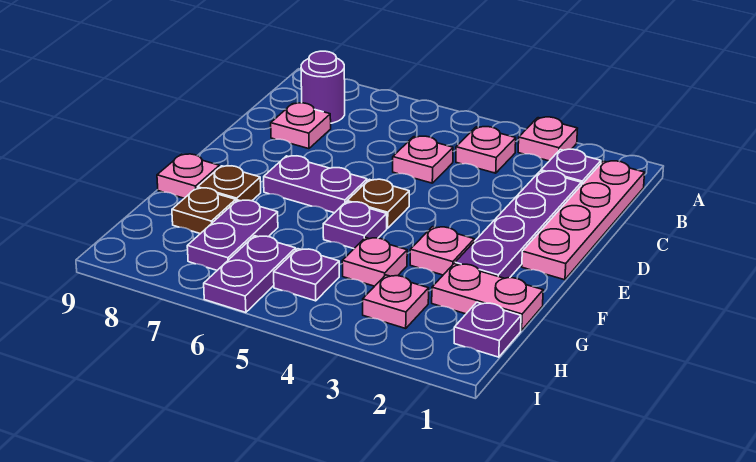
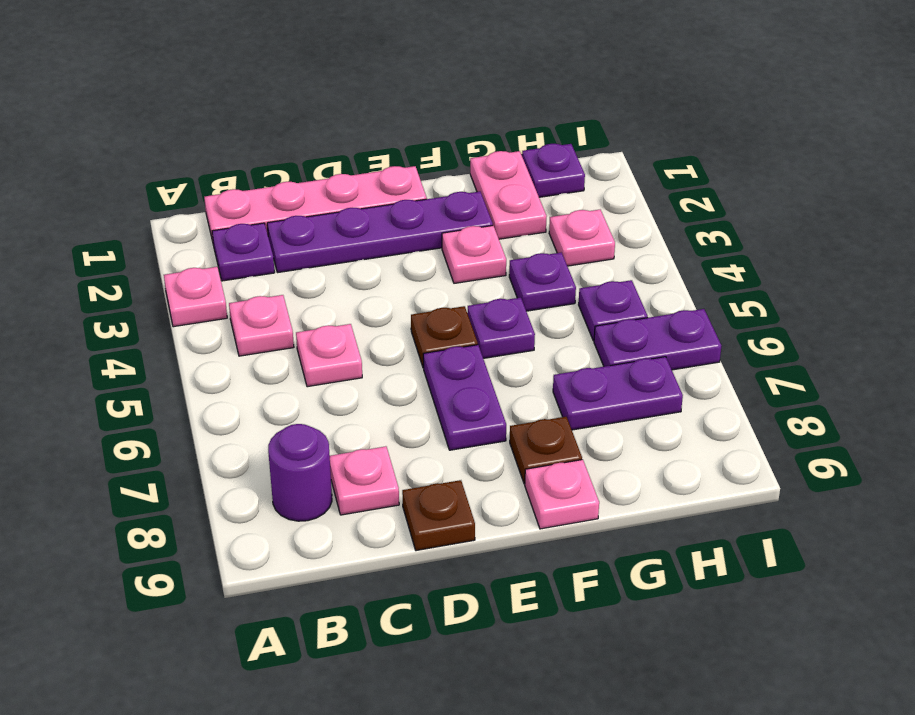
pink plate G4 level 1 -> purple plate G4 level 1
brown plate G8 level 1 -> brown plate D9 level 1

